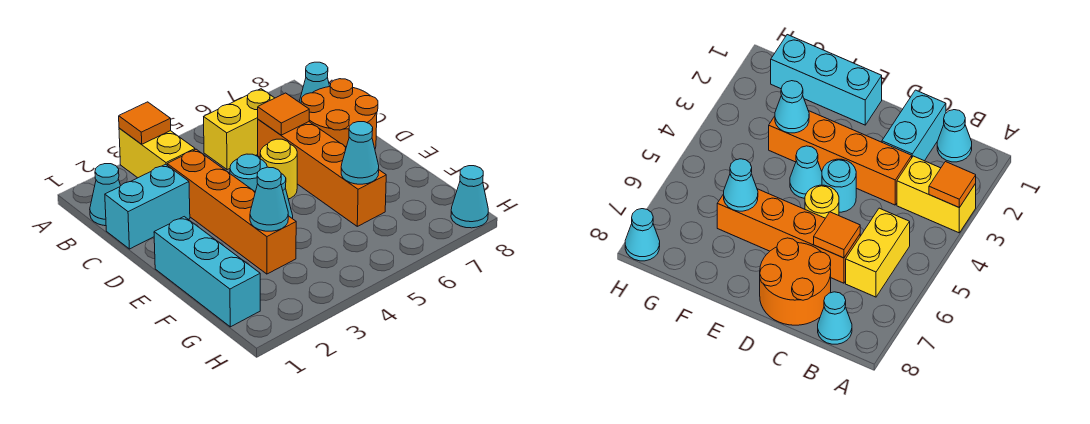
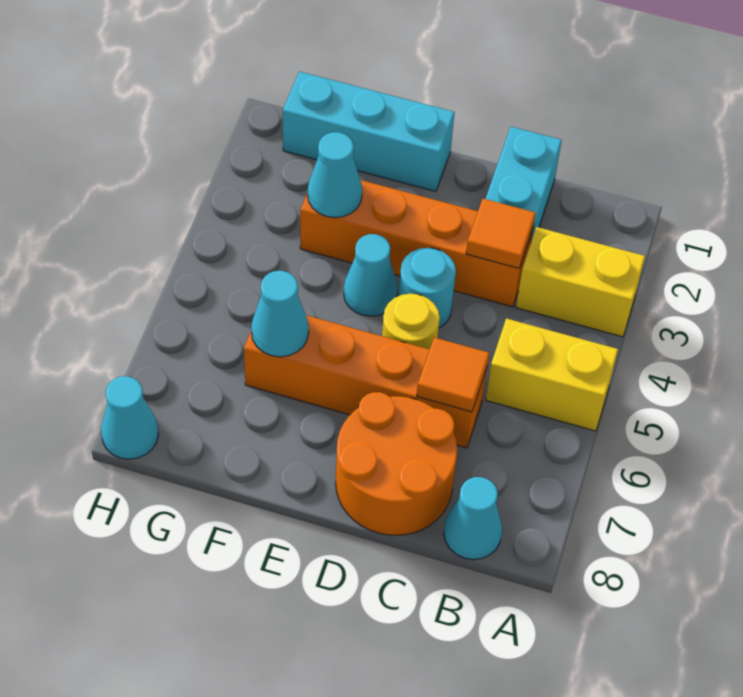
orange tile A3 level 2 -> orange tile C3 level 2
cyan cone B1 level 1 -> none
yellow brick B5:B6 level 1 -> yellow brick A5:B5 level 1

